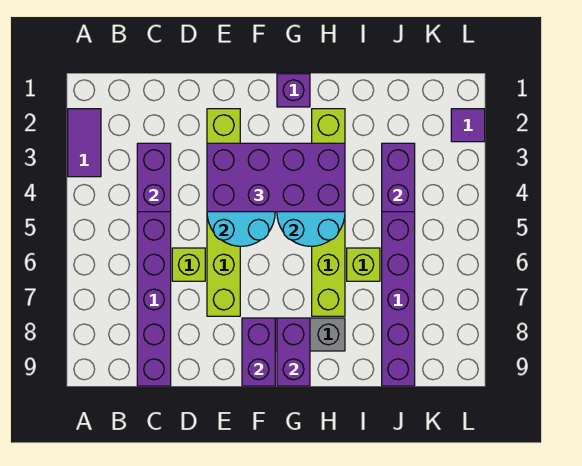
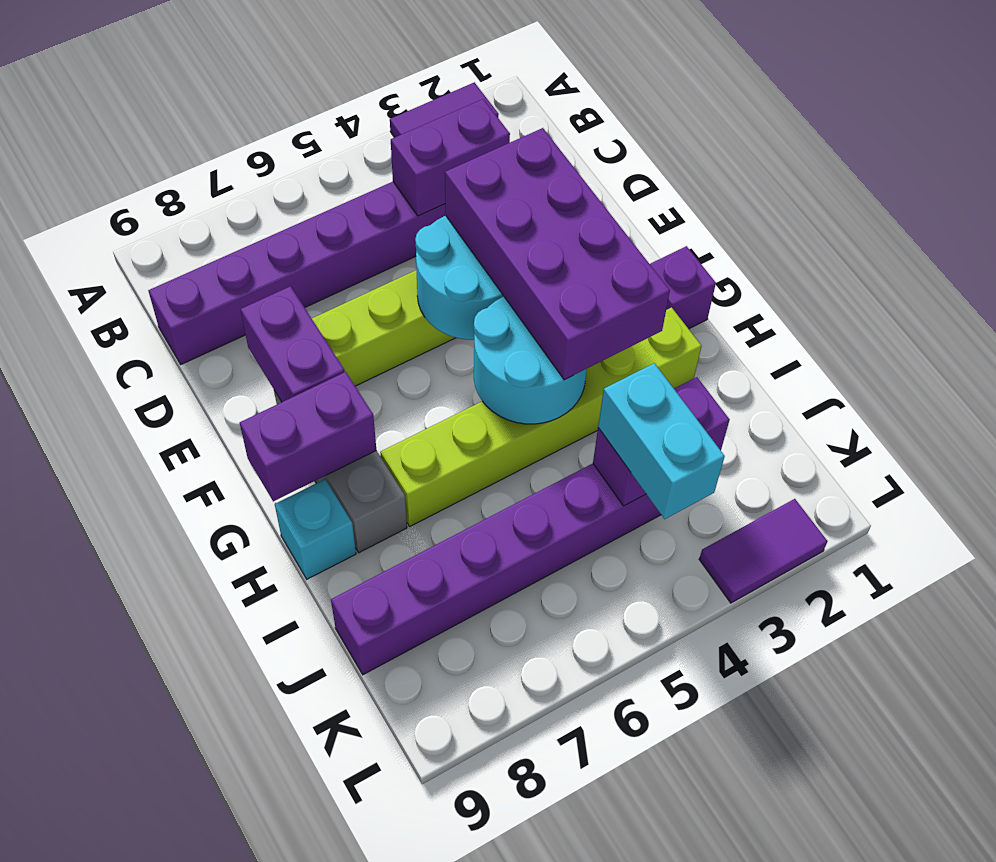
lime brick D6 level 1 -> none
purple brick F8:F9 level 2 -> purple brick E8:F8 level 2
none -> cyan brick H9 level 1
lime brick I6 level 1 -> none
none -> cyan brick J4:K4 level 3
purple tile L2 level 1 -> purple tile L2:L3 level 1

